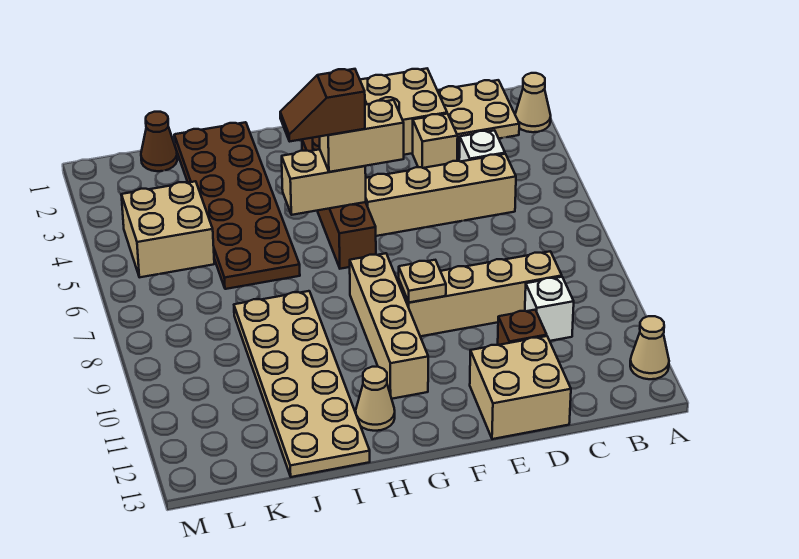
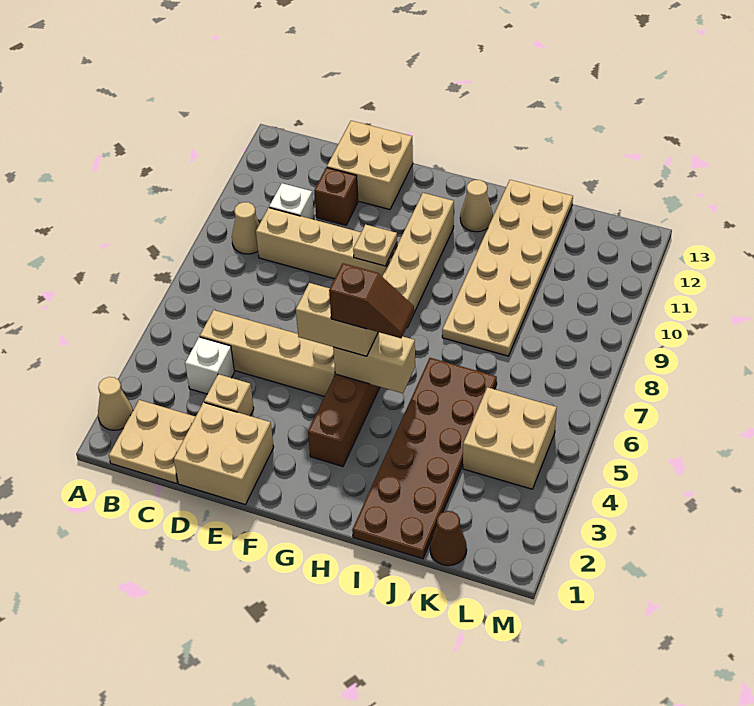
tan cone A12 level 1 -> tan cone B9 level 1

